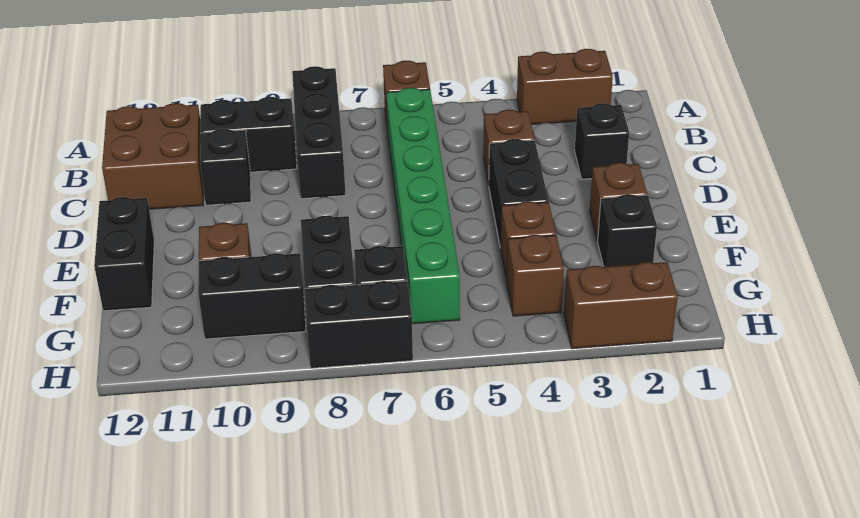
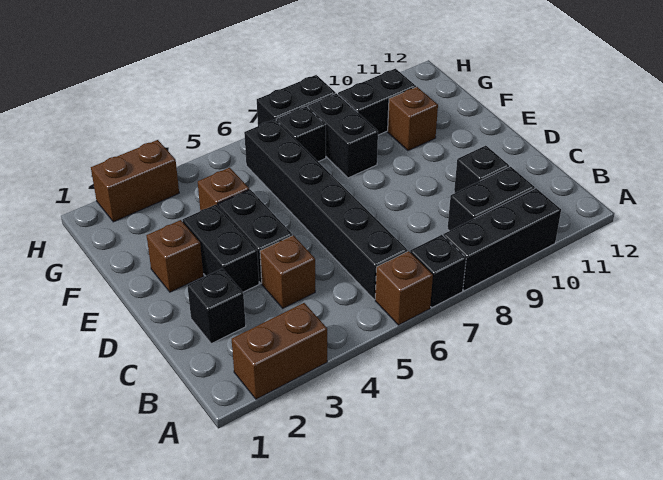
black brick A8:C8 level 1 -> black brick A8:A10 level 1
green brick B6:G6 level 1 -> black brick B6:G6 level 1
brown brick B11:C12 level 1 -> none
black brick E12:F12 level 1 -> black brick D3:E3 level 1
black brick F2 level 1 -> black brick A7 level 1
brown brick G4 level 1 -> none

